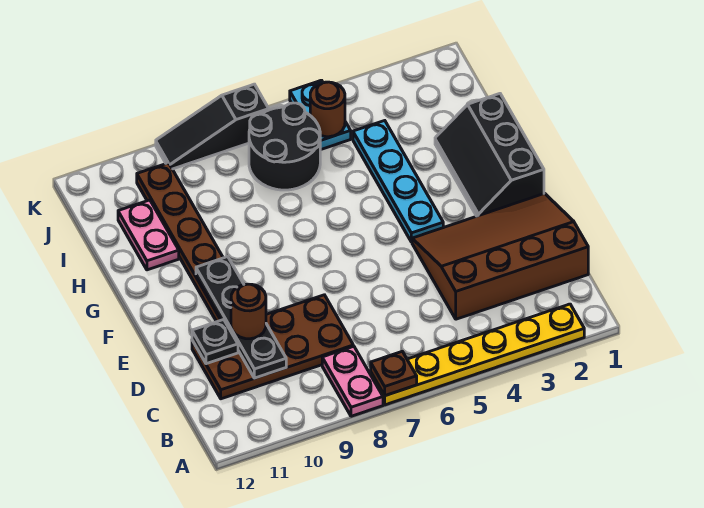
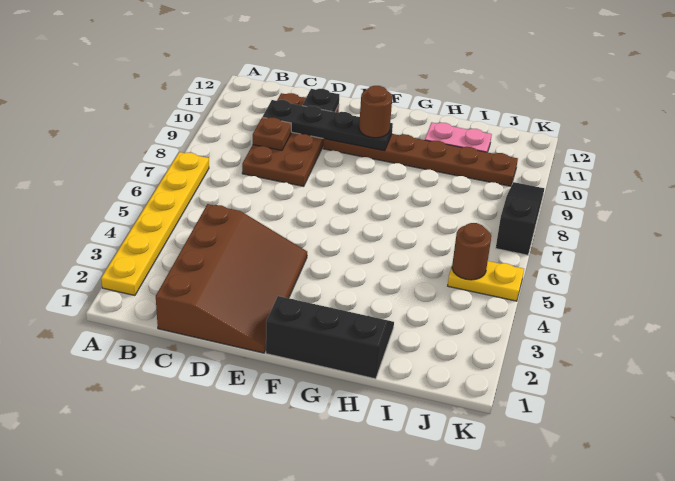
brown plate A7 level 2 -> brown plate C9 level 2
pink plate A8:B8 level 1 -> none
brown round brick D10 level 3 -> brown round brick F10 level 3
cyan plate F4:I4 level 1 -> none
black round brick I6:J7 level 1 -> none
cyan plate J5:K5 level 1 -> yellow plate J5:K5 level 1

